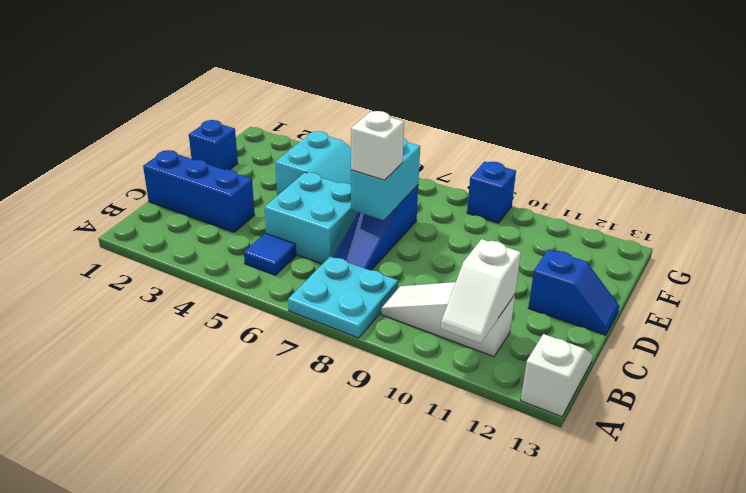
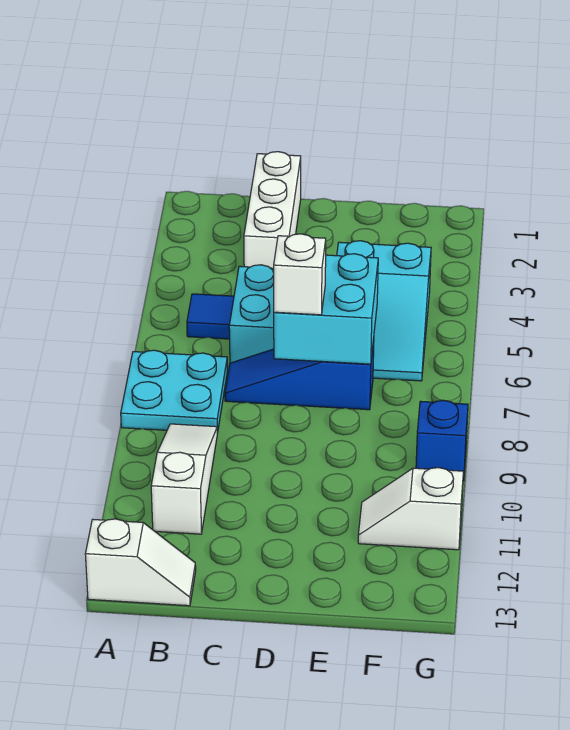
white slope A11:B11 level 2 top B -> white slope F11:G11 level 1 top G
blue brick C1:C3 level 1 -> white brick C1:C3 level 1
cyan brick D7:E7 level 2 -> cyan brick D6:E7 level 2
blue slope D12:D13 level 1 top 12 -> none
blue brick E1 level 1 -> none

